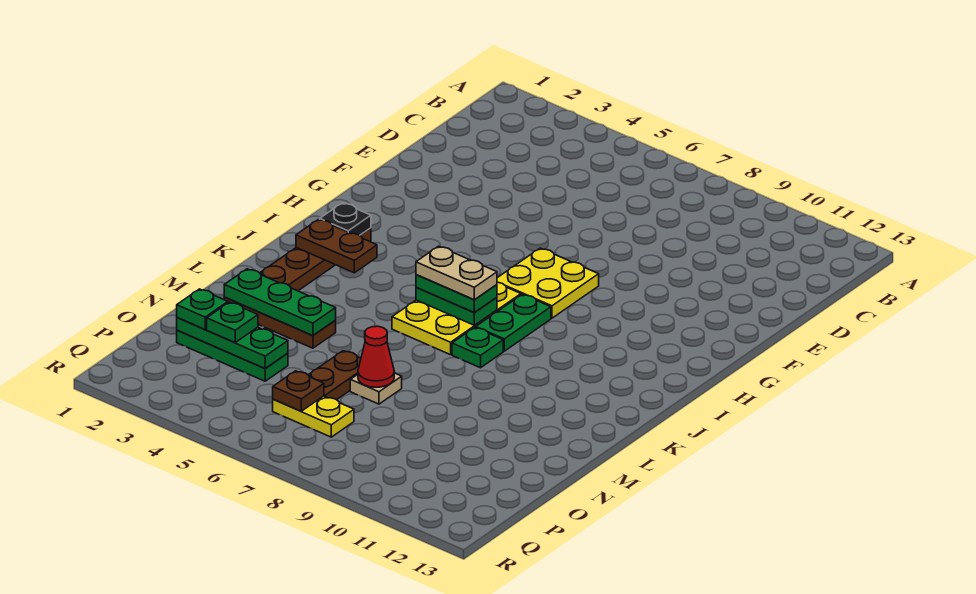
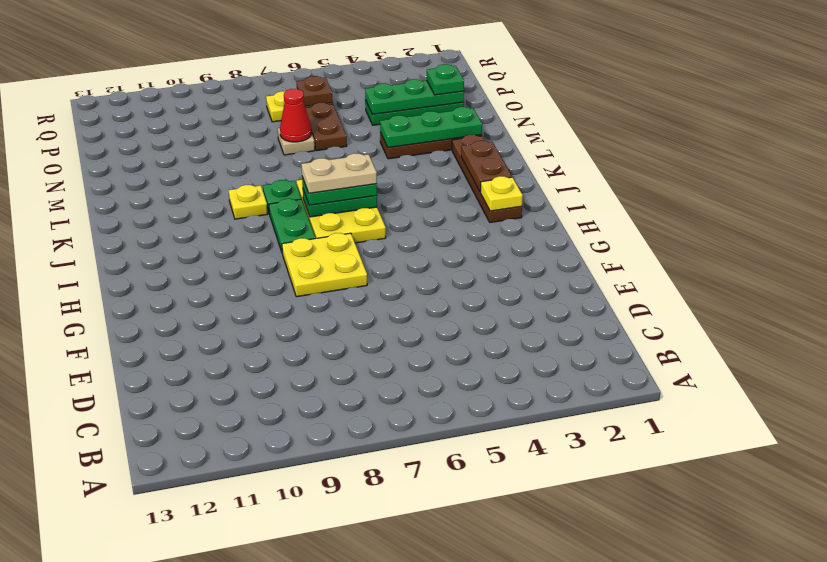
black plate I2 level 2 -> yellow plate I2 level 2
brown plate J2:J3 level 2 -> brown plate J2:K2 level 2
none -> yellow plate K9 level 1
green plate O3 level 3 -> none

